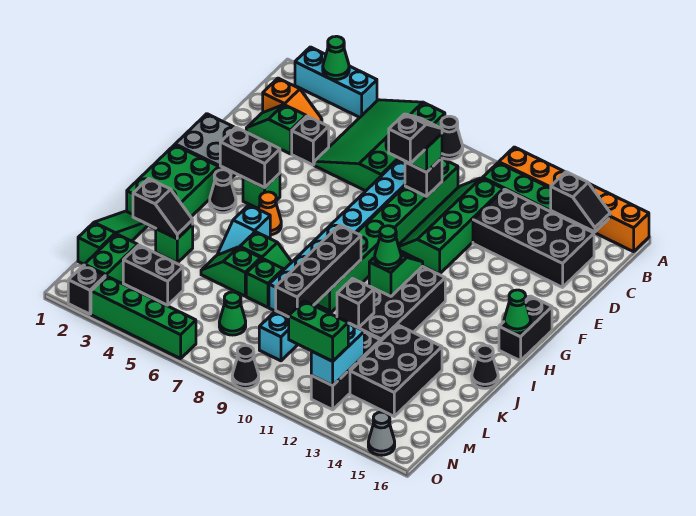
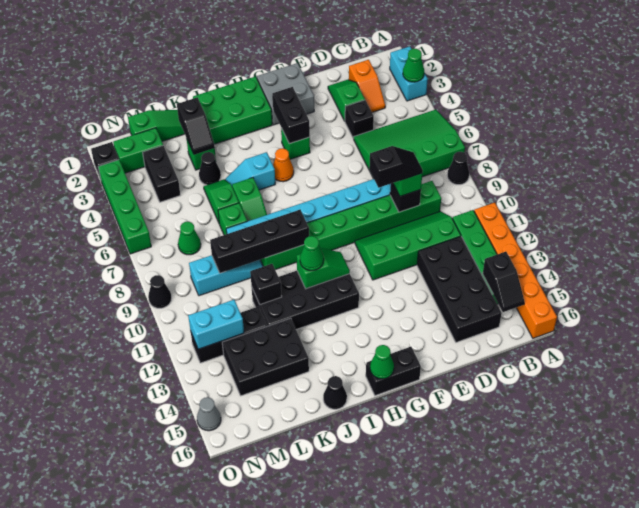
cyan brick A2:A4 level 1 -> cyan brick A2:A3 level 1
black cone H3 level 1 -> black cone K4 level 1
green brick N11:N12 level 3 -> none

